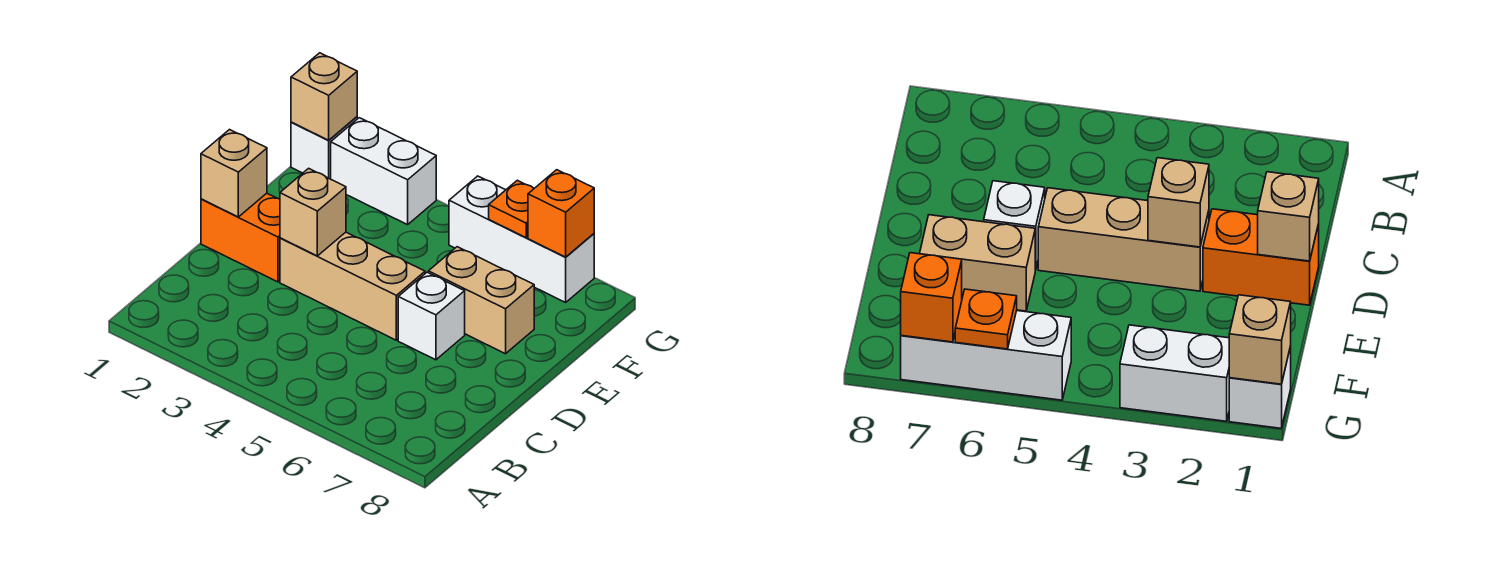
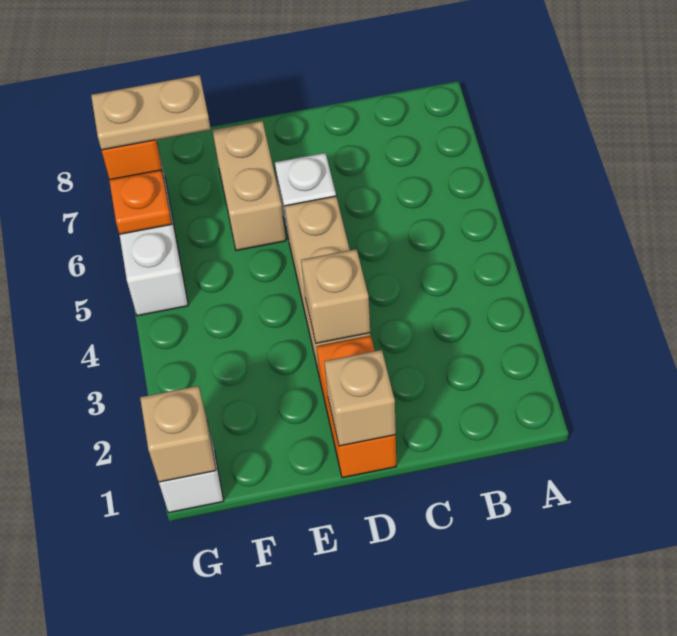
none -> tan plate F7:G7 level 3
white brick G2:G3 level 1 -> none

